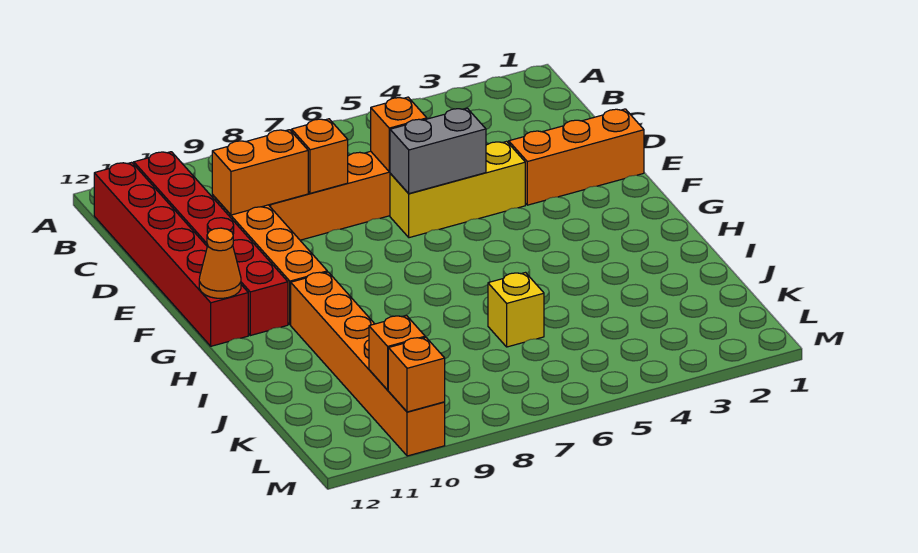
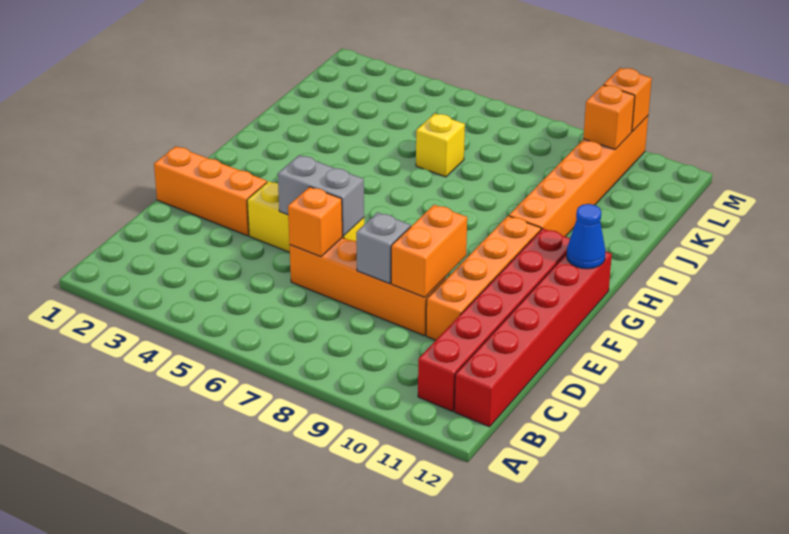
orange brick D8 level 2 -> grey brick D8 level 2
orange brick D9:D10 level 2 -> orange brick D9:E9 level 2
orange cone G12 level 2 -> blue cone G12 level 2

